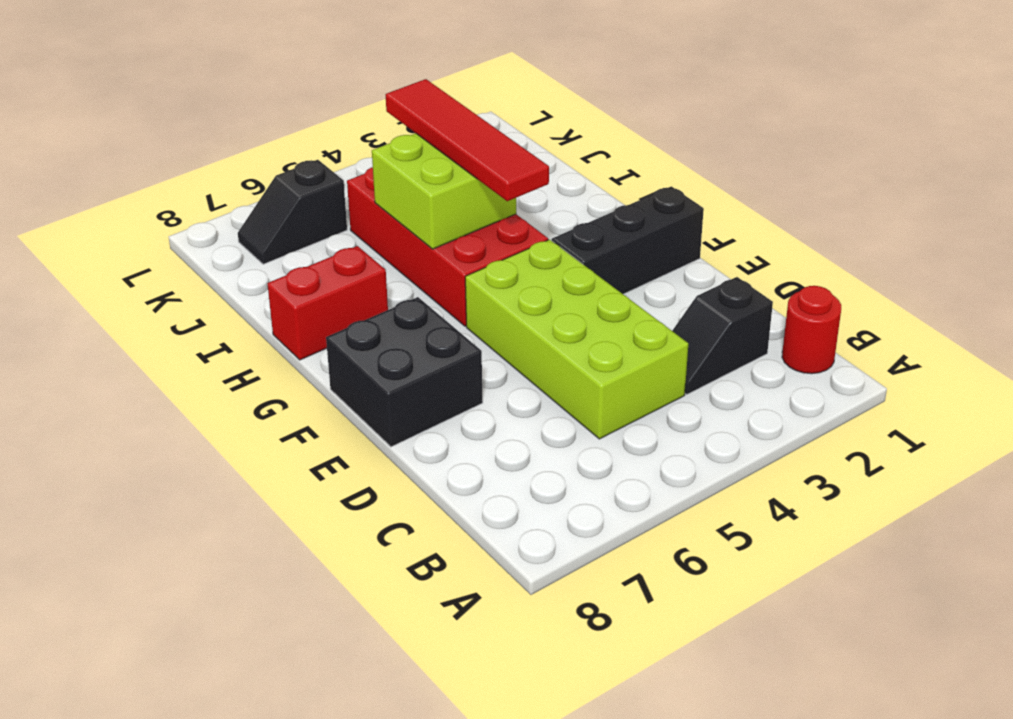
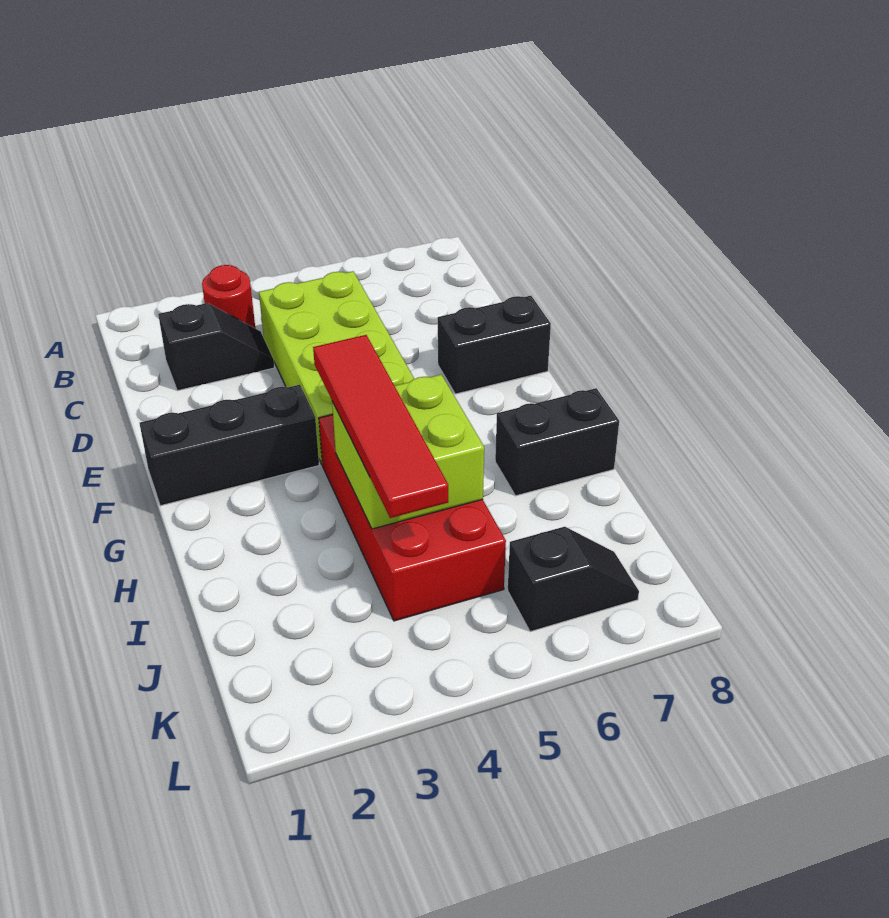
red round brick B1 level 1 -> red round brick B3 level 1
black brick E7:F8 level 1 -> black brick E7:E8 level 1
red brick H7:H8 level 1 -> black brick H7:H8 level 1

